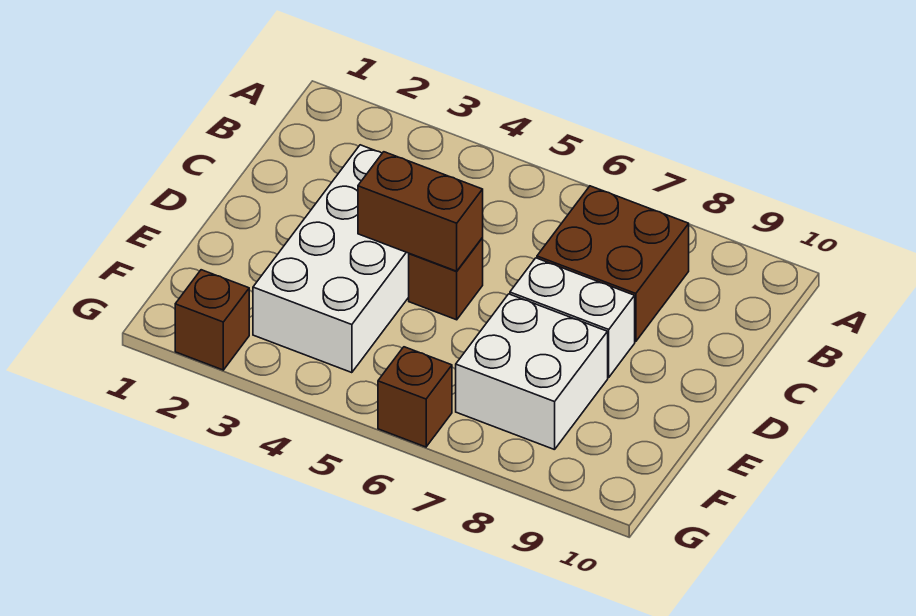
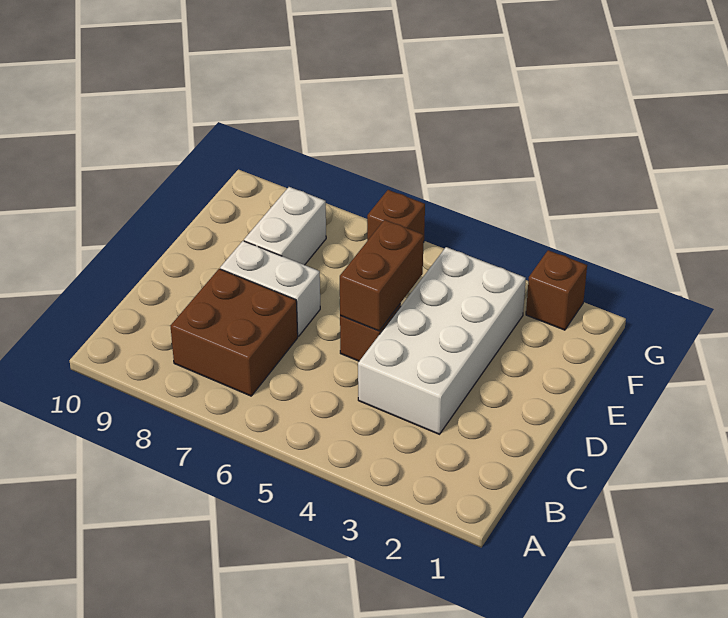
brown brick D4:D5 level 2 -> brown brick D5:E5 level 2
white brick E7:F8 level 1 -> white brick E8:F8 level 1

